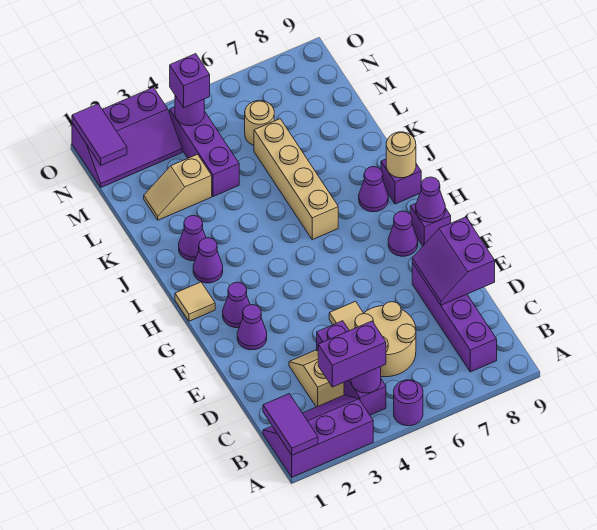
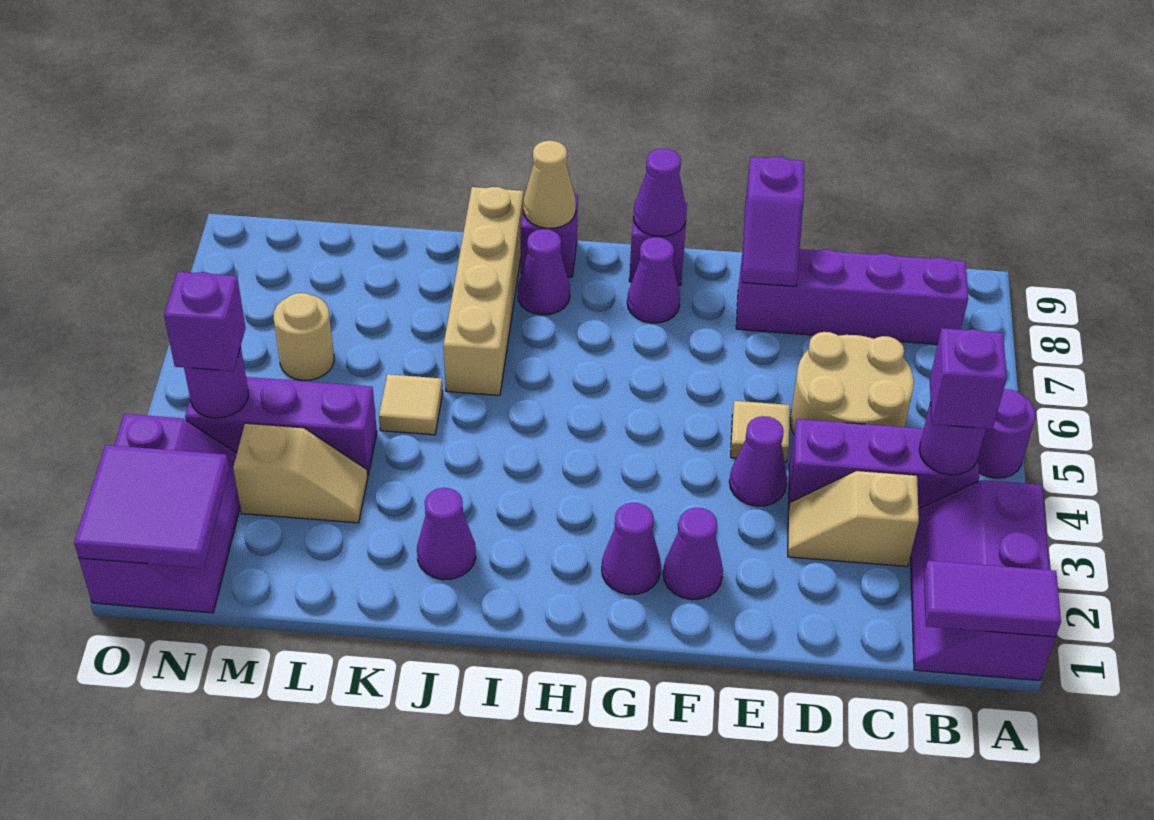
purple brick B3:B4 level 3 -> purple brick B4 level 3
purple slope D8:E9 level 2 top 9 -> purple slope E8:E9 level 2 top 9
tan tile H1 level 1 -> tan tile K5 level 1
purple cone I2 level 1 -> purple cone E4 level 1
tan brick I6:L6 level 1 -> tan brick J6:J9 level 1
tan round brick I9 level 2 -> tan cone I9 level 2
tan slope L2:L3 level 1 top 3 -> tan slope L3:M3 level 1 top M
purple tile N1:O1 level 2 -> purple tile N1:O2 level 2

